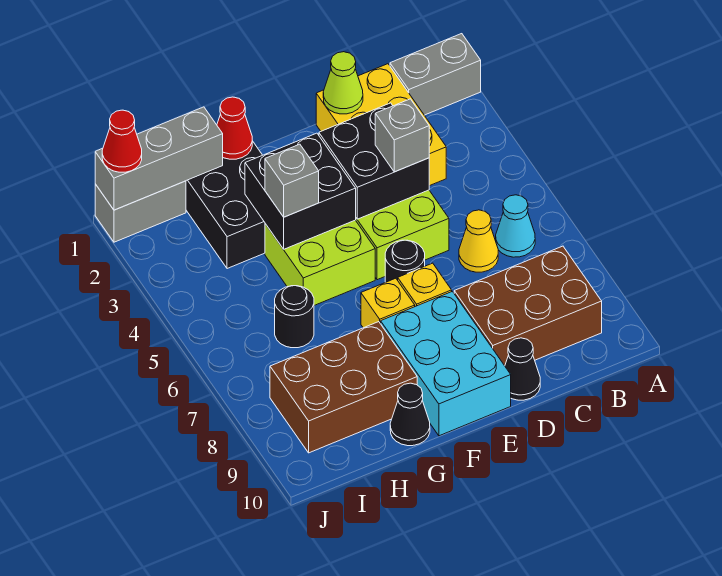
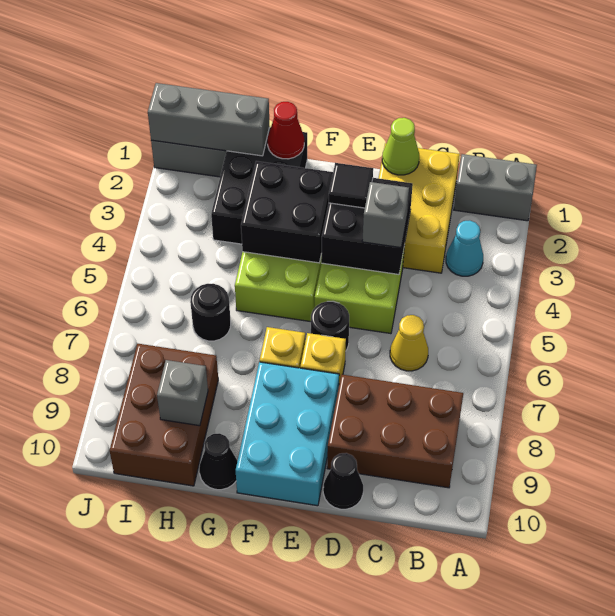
cyan cone B6 level 1 -> cyan cone B3 level 1
none -> black tile E3 level 3
grey brick G4 level 3 -> grey brick H9 level 2
brown brick G8:I9 level 1 -> brown brick H8:I10 level 1
red cone J1 level 3 -> none

